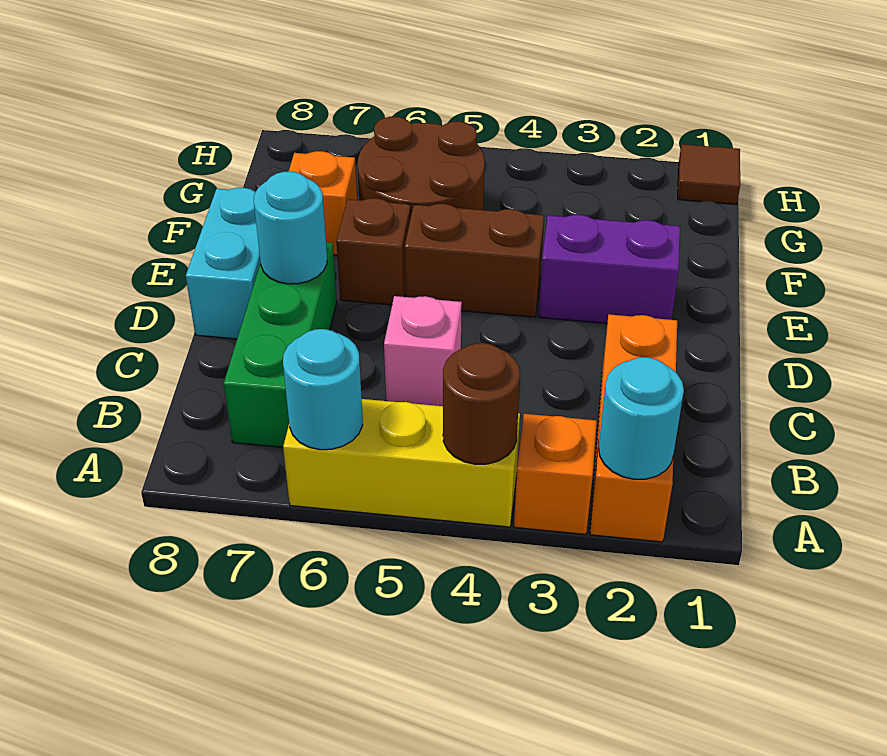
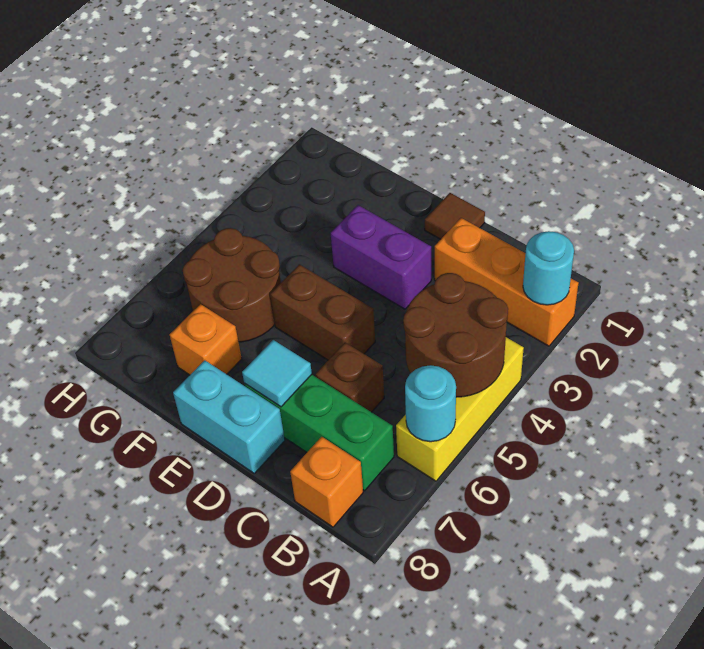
orange brick A3 level 1 -> orange brick B8 level 1
brown round brick A4 level 2 -> brown round brick A4:B5 level 2
pink brick C5 level 1 -> none
cyan round brick D7 level 2 -> cyan tile D7 level 2
purple brick E2:E3 level 1 -> purple brick D3:E3 level 1
brown brick E4:E5 level 1 -> brown brick D5:E5 level 1
brown brick E6 level 1 -> brown brick C6 level 1
brown tile H1 level 1 -> brown tile D1 level 1

